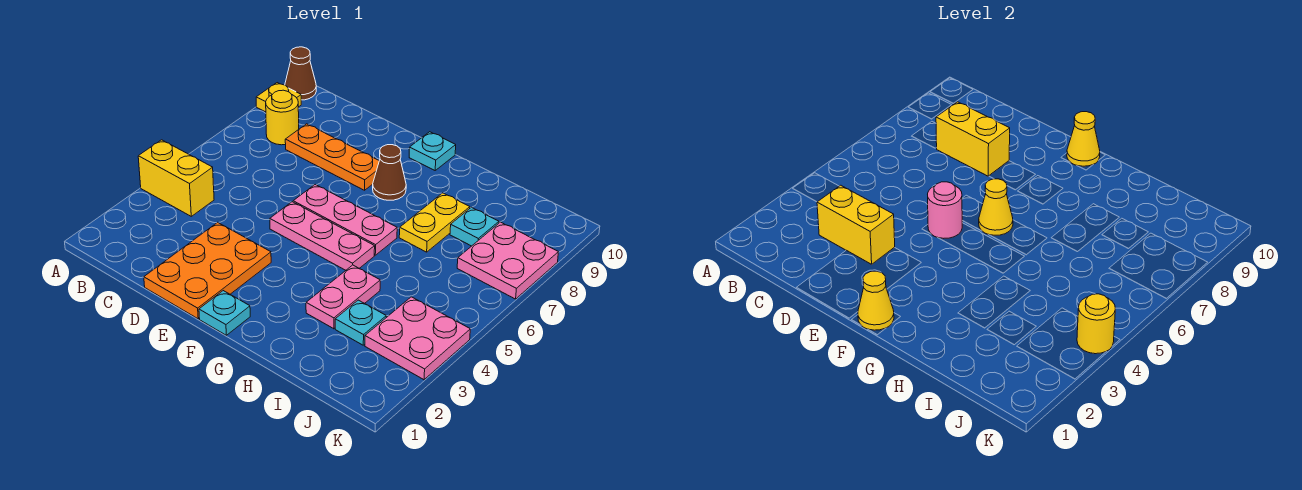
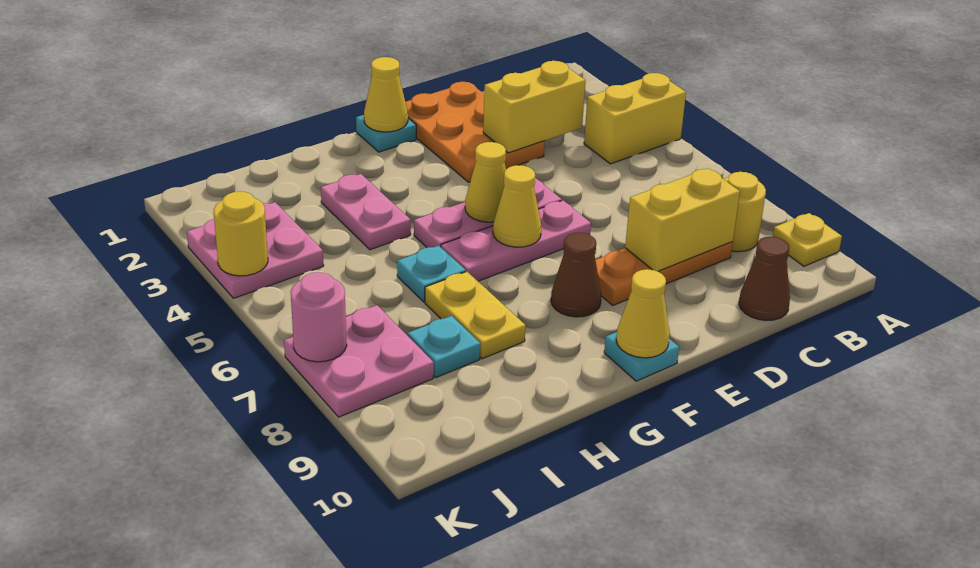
brown cone A10 level 1 -> brown cone C10 level 1
pink round brick E5 level 2 -> pink round brick K7 level 2
none -> yellow cone F5 level 2
cyan plate I3 level 1 -> cyan plate H6 level 1

